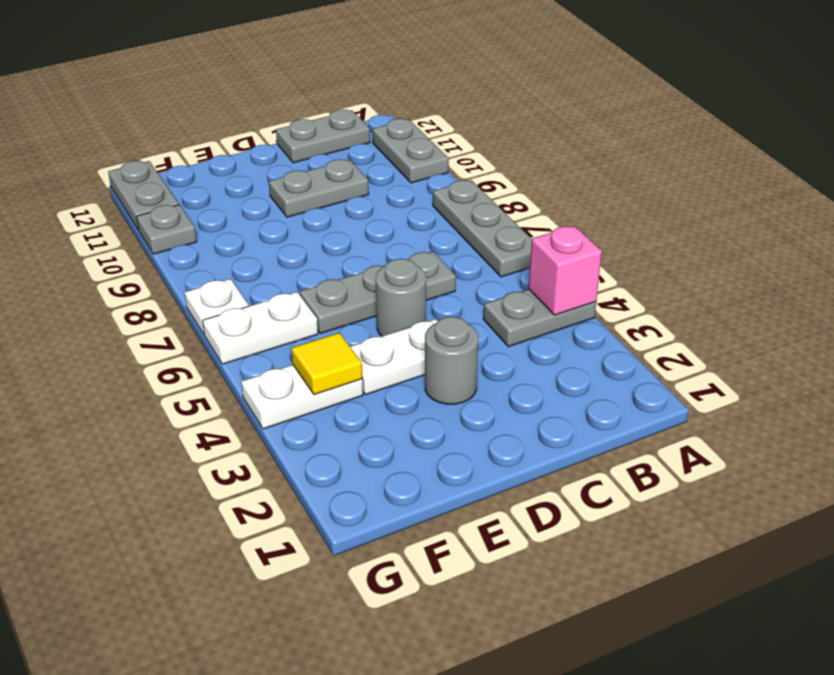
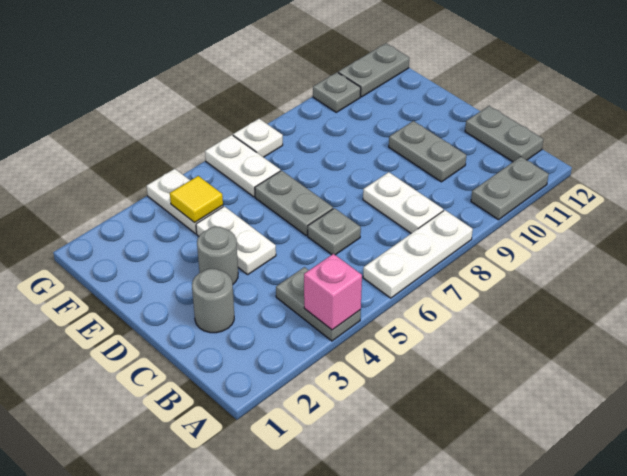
grey plate A6:A8 level 1 -> white plate A6:A8 level 1
none -> white plate B8:C8 level 1
grey round brick D5 level 1 -> grey round brick C2 level 1

